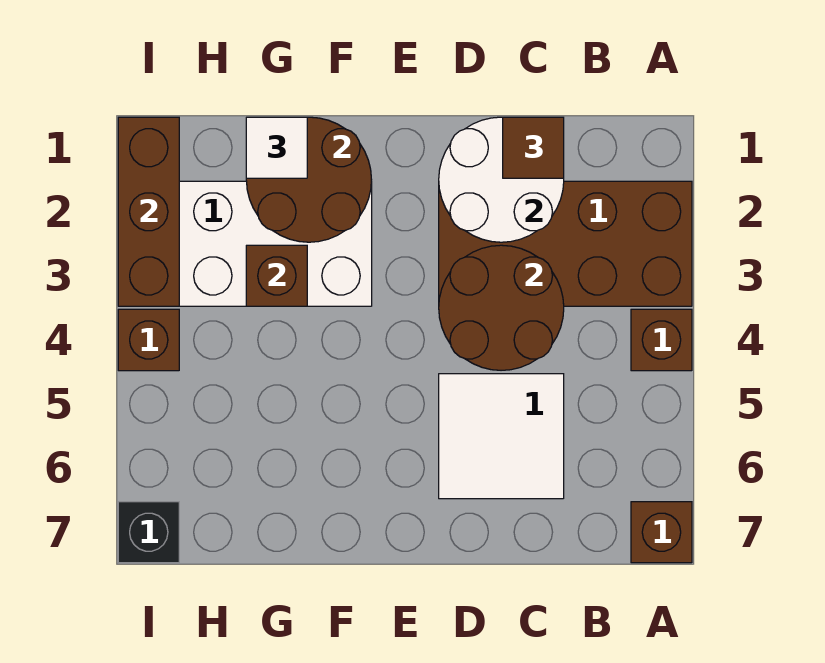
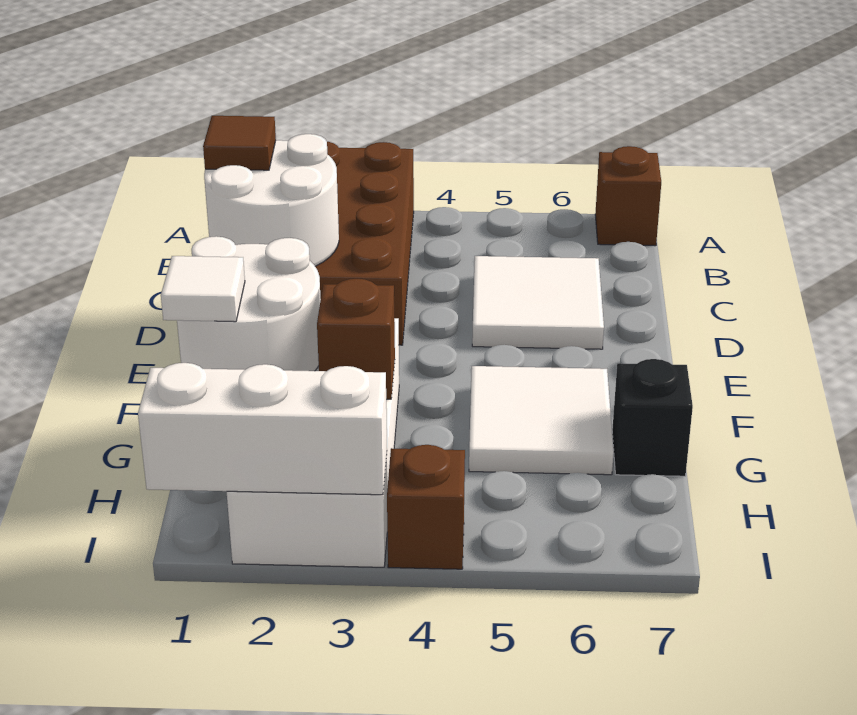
brown brick A4 level 1 -> none
brown round brick C3:D4 level 2 -> none
brown round brick F1:G2 level 2 -> white round brick F1:G2 level 2
none -> white tile F5:G6 level 1
brown brick I1:I3 level 2 -> white brick I1:I3 level 2
black brick I7 level 1 -> black brick G7 level 1

